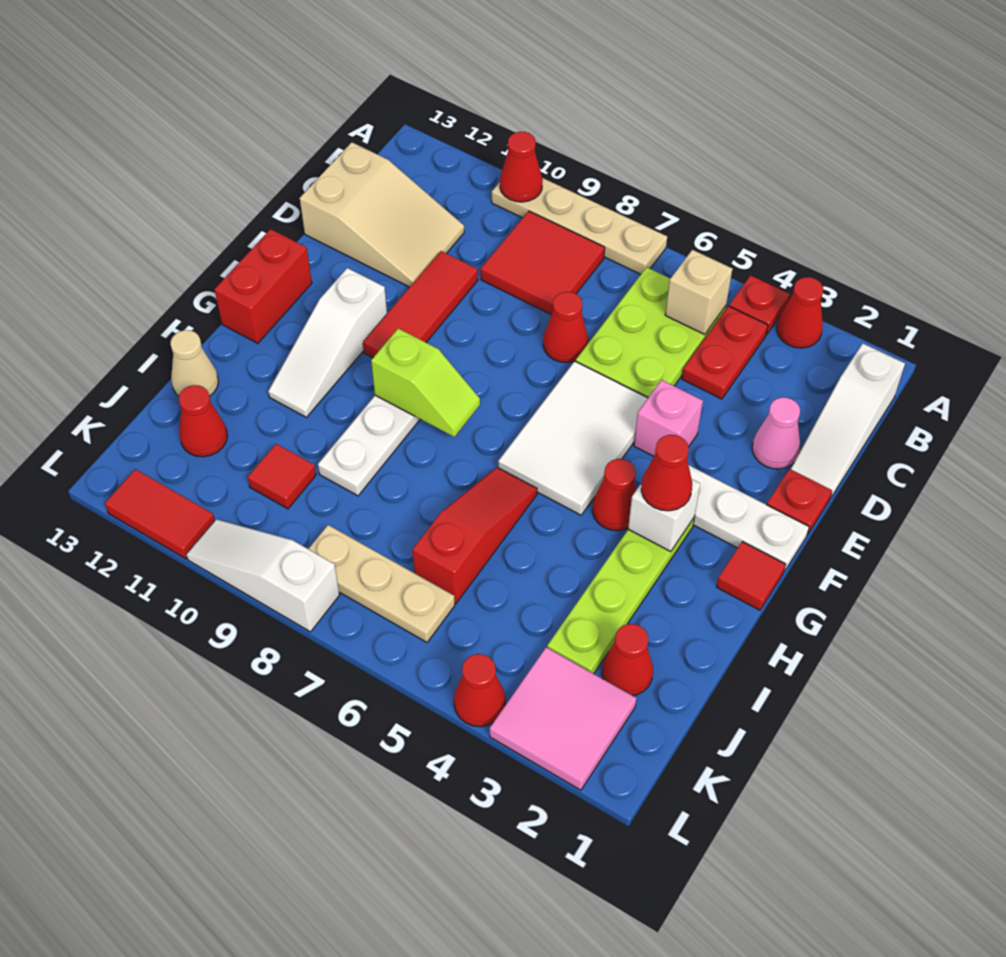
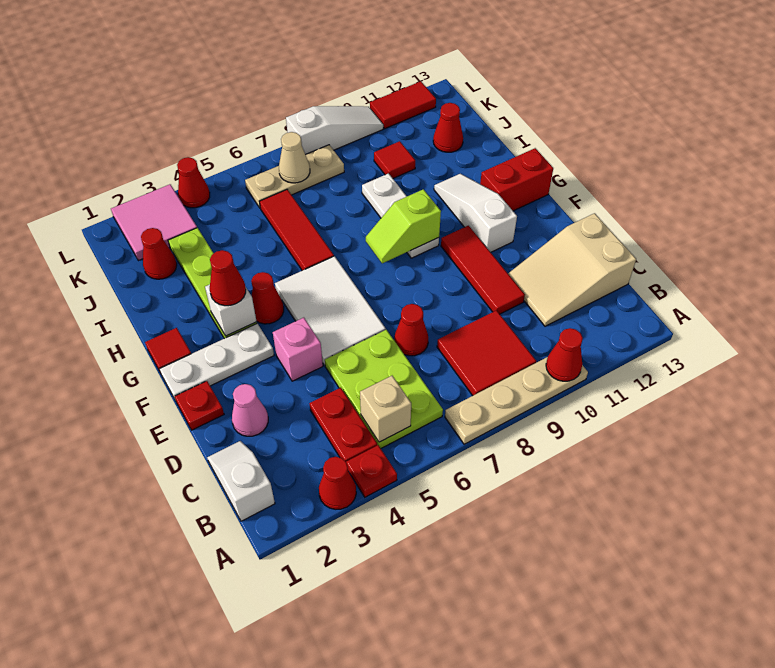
white slope B1:D1 level 1 top B -> white slope B1:C1 level 1 top B
red brick F13:G13 level 1 -> red brick G12:G13 level 1
red slope H6:J6 level 1 top J -> red tile H6:J6 level 1
tan cone I13 level 1 -> tan cone K7 level 2

